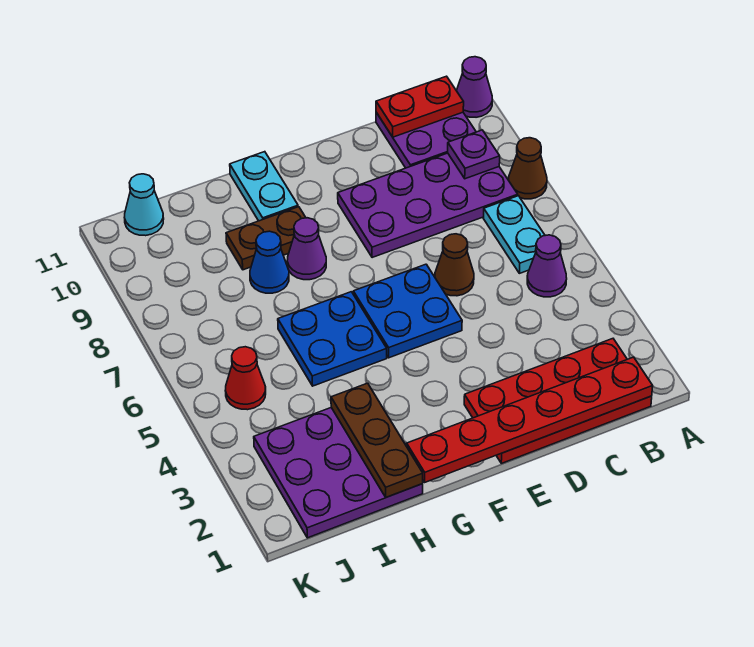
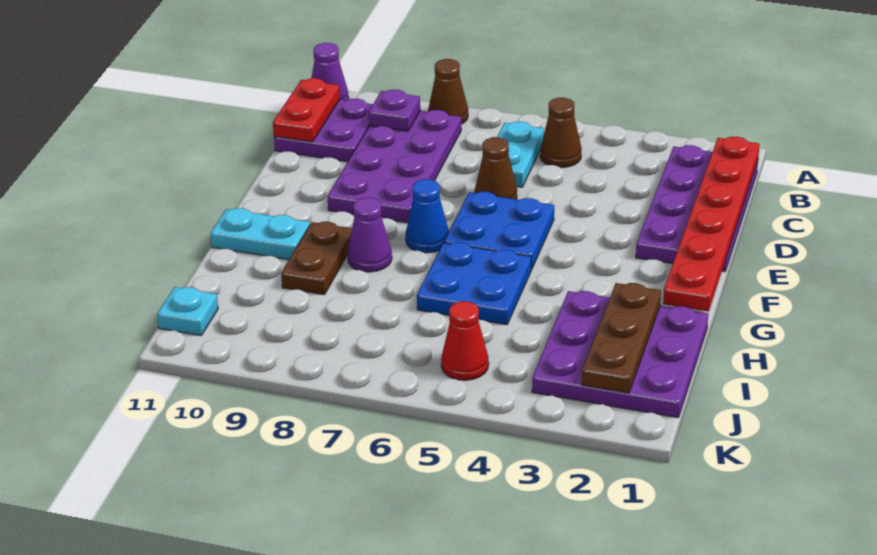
red plate B1:E2 level 1 -> purple plate B1:E2 level 1
purple cone B5 level 1 -> brown cone B5 level 1
cyan plate B6:B7 level 1 -> cyan plate B6:C6 level 1
brown plate H1:H3 level 2 -> brown plate H2:J2 level 2
blue cone H8 level 1 -> blue cone F7 level 1
cyan cone J11 level 1 -> cyan plate J11 level 1

